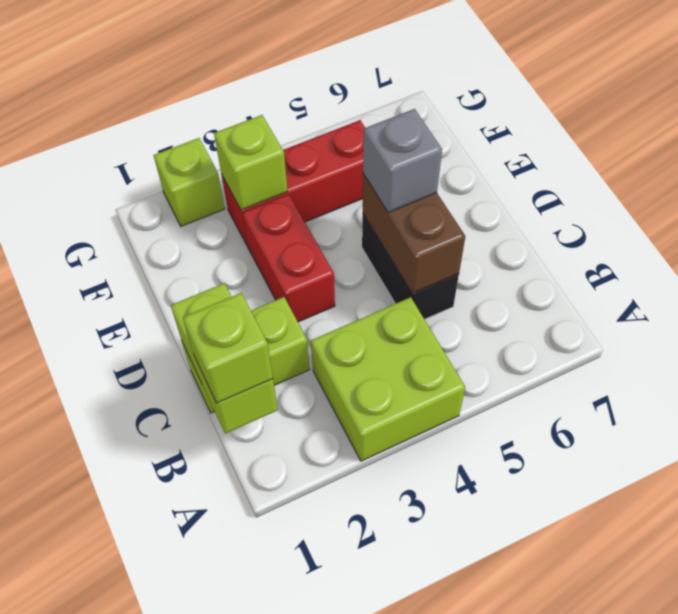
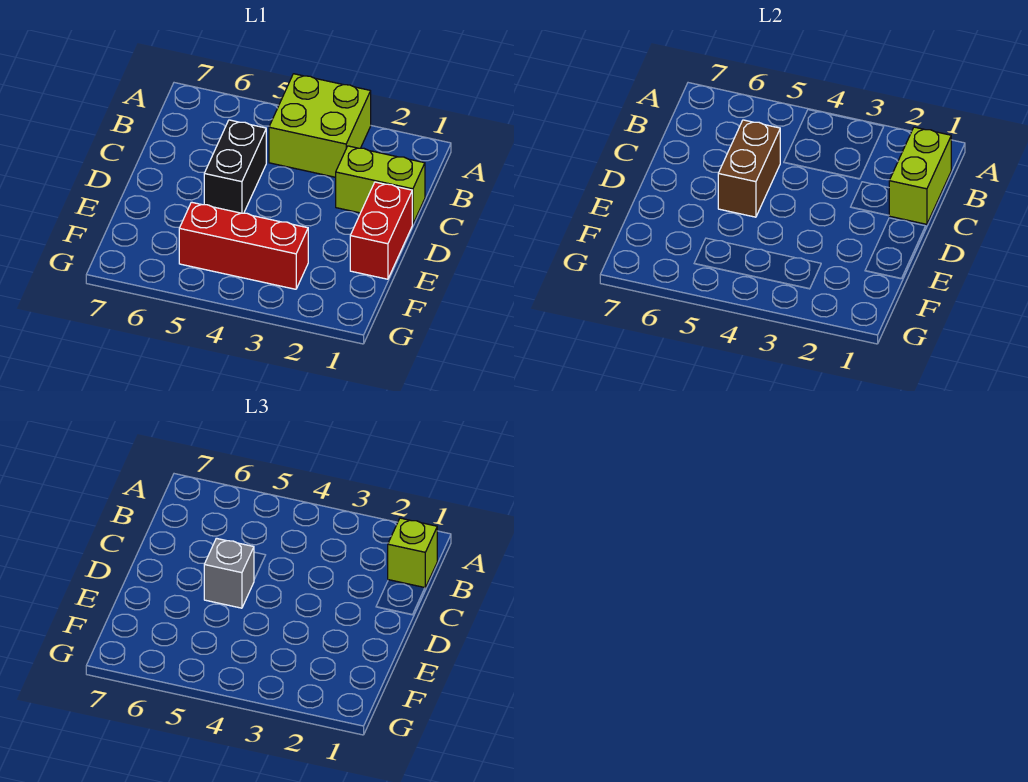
red brick D3:E3 level 1 -> red brick D1:E1 level 1
lime brick F3 level 2 -> none
lime brick G2 level 1 -> none

